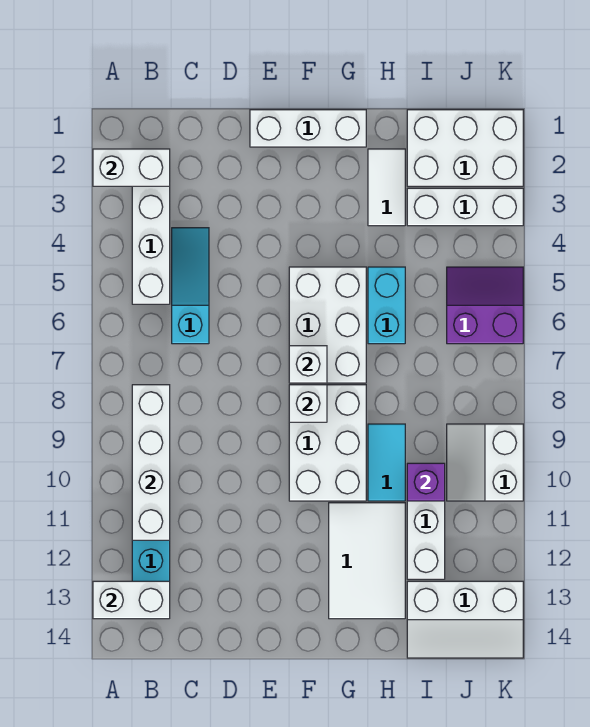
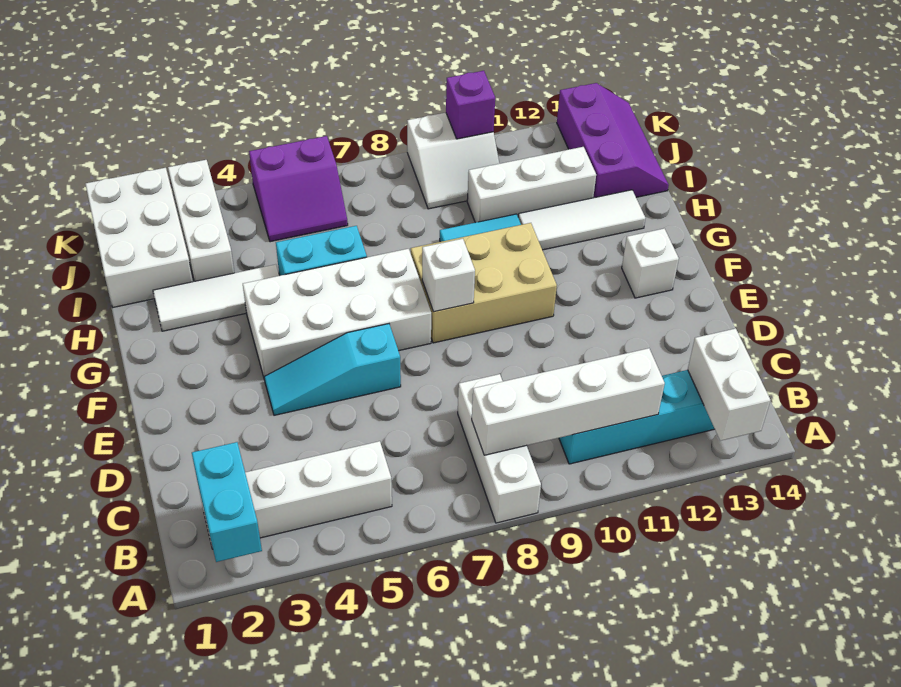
white brick A2:B2 level 2 -> cyan brick A2:B2 level 2
cyan slope C4:C6 level 1 top 6 -> cyan slope E4:E6 level 1 top 6
white brick E1:G1 level 1 -> white brick A8:C8 level 1
white brick F5:G7 level 1 -> white brick F4:G7 level 1
white brick F7 level 2 -> white brick F13 level 1
white brick F8:G10 level 1 -> tan brick F8:G10 level 1
white tile G11:H13 level 1 -> white tile H11:H13 level 1
white tile H2:H3 level 1 -> white tile H2:H4 level 1
purple brick I10 level 2 -> purple brick K10 level 2
white slope I13:K14 level 1 top 13 -> purple slope I13:K14 level 1 top 13
purple slope J5:K6 level 1 top 6 -> purple slope J5:K6 level 1 top K

